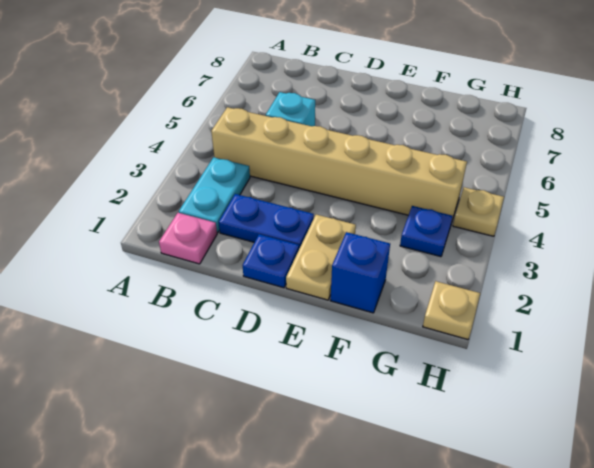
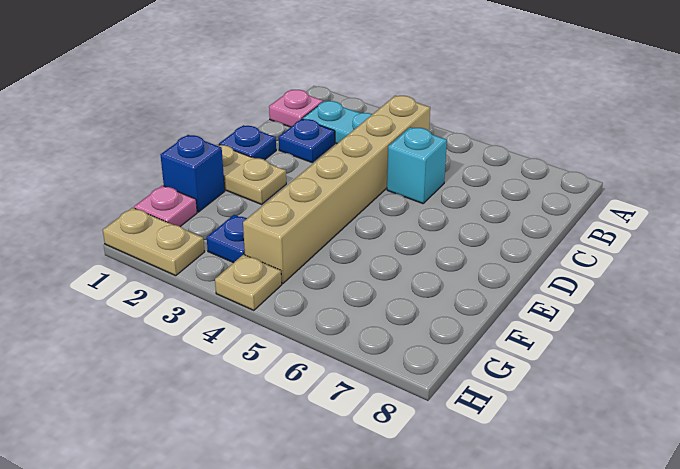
blue plate C2:D2 level 1 -> blue plate C2 level 1
none -> pink plate G1 level 1
tan plate H1 level 1 -> tan plate H1:H2 level 1

